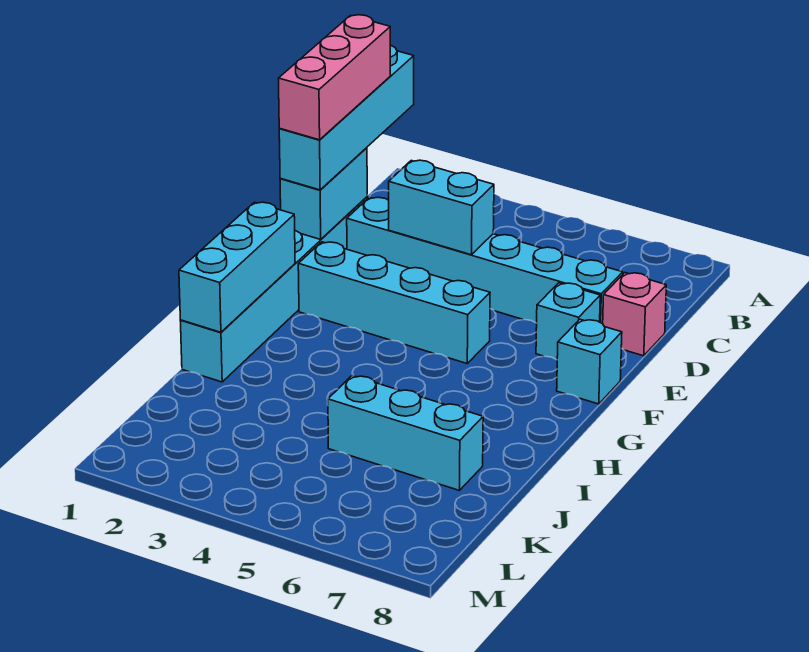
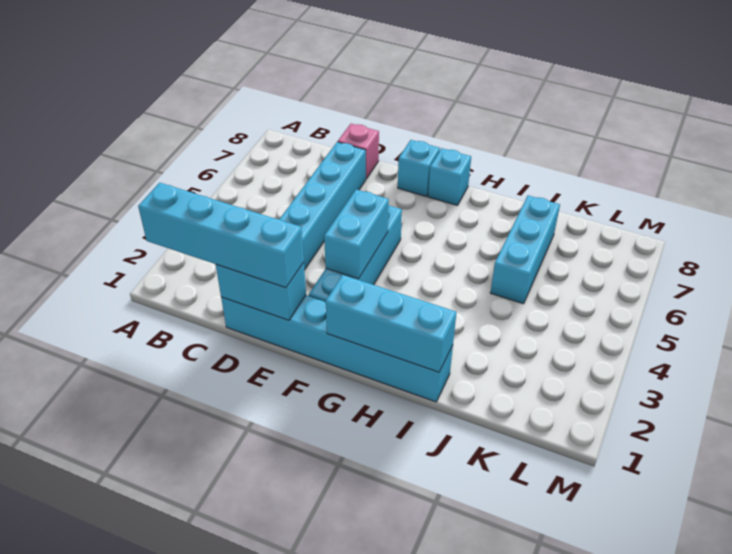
pink brick C1:E1 level 4 -> none
cyan brick D3:D4 level 2 -> cyan brick F3:F4 level 2
cyan brick E7 level 1 -> cyan brick G8 level 1

